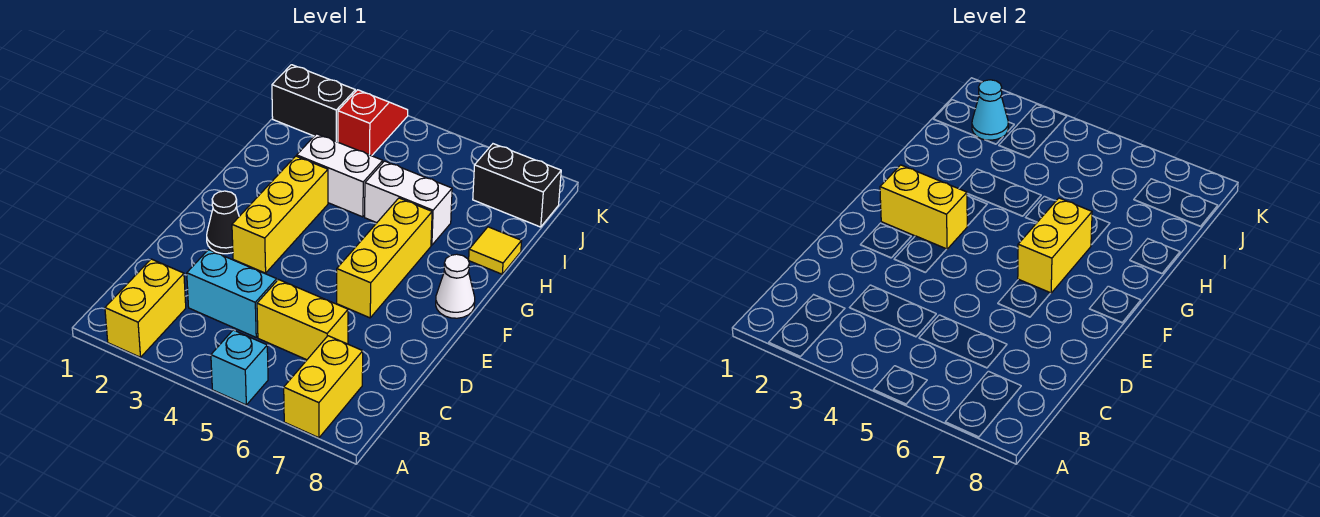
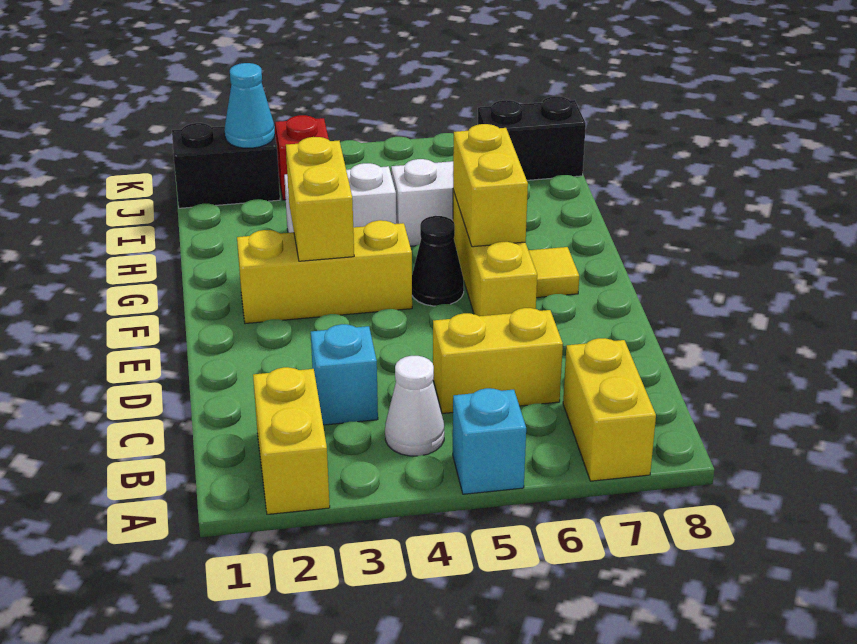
cyan brick C3:C4 level 1 -> cyan brick C3 level 1
black cone E2 level 1 -> black cone F5 level 1
yellow brick E3:G3 level 1 -> yellow brick F2:F4 level 1
yellow brick F2:F3 level 2 -> yellow brick F3:G3 level 2
white cone F8 level 1 -> white cone B4 level 1
yellow tile H8 level 1 -> yellow tile F7 level 1

